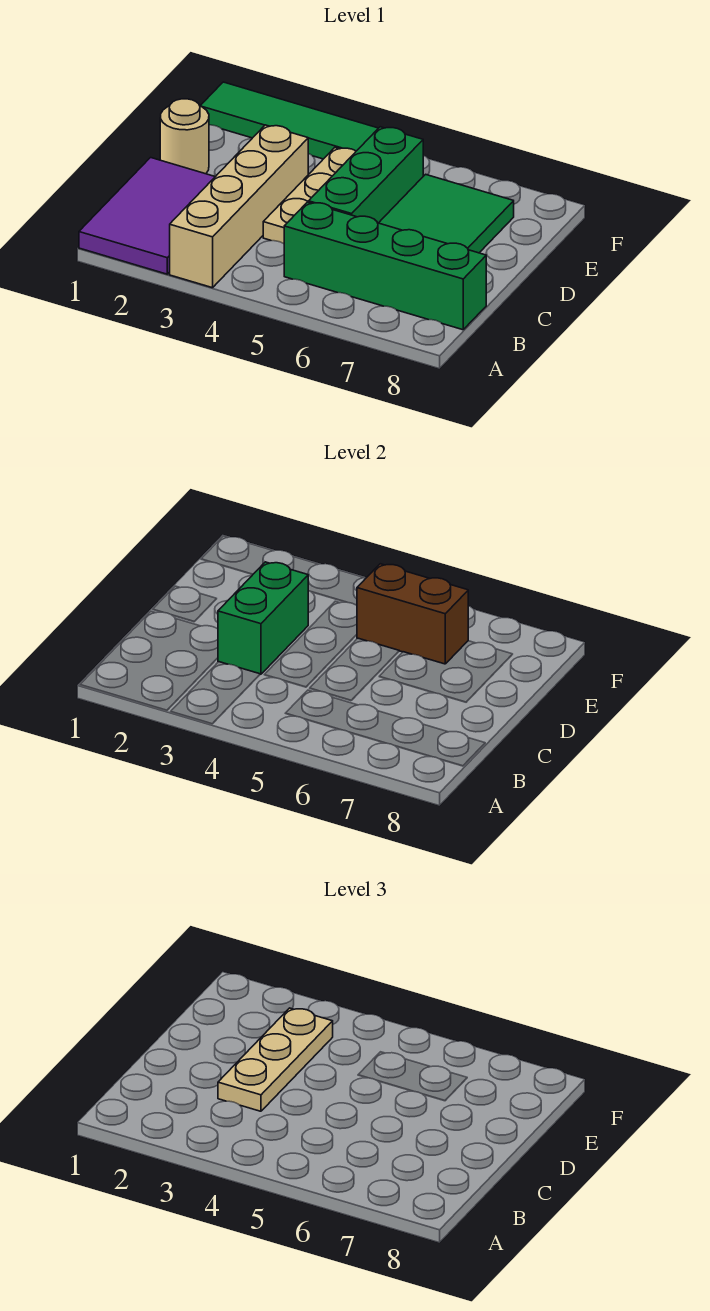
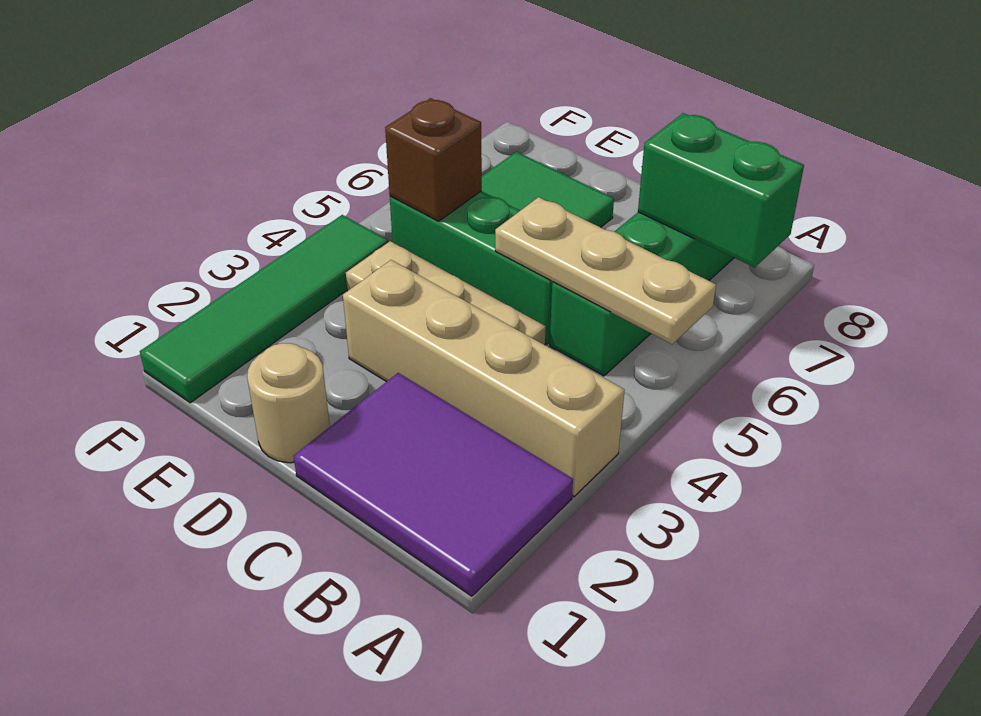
green brick C3:D3 level 2 -> green brick A7:B7 level 2
tan plate C3:E3 level 3 -> tan plate A5:C5 level 2
brown brick E5:E6 level 2 -> brown brick E5 level 2

